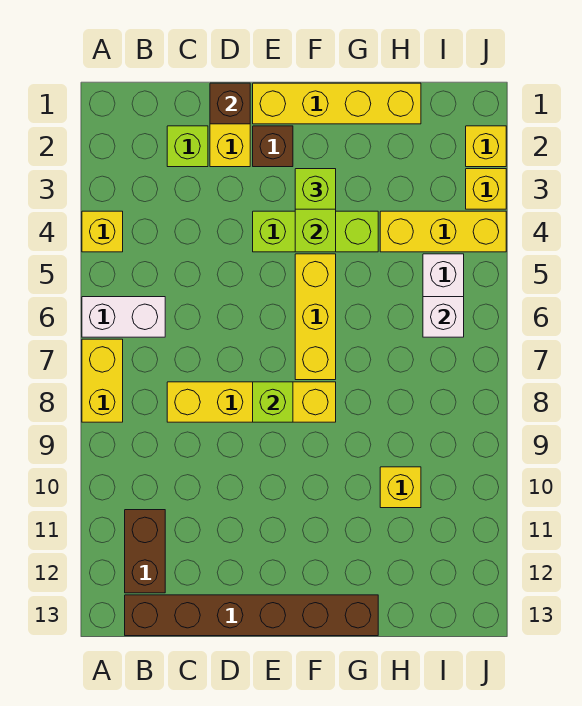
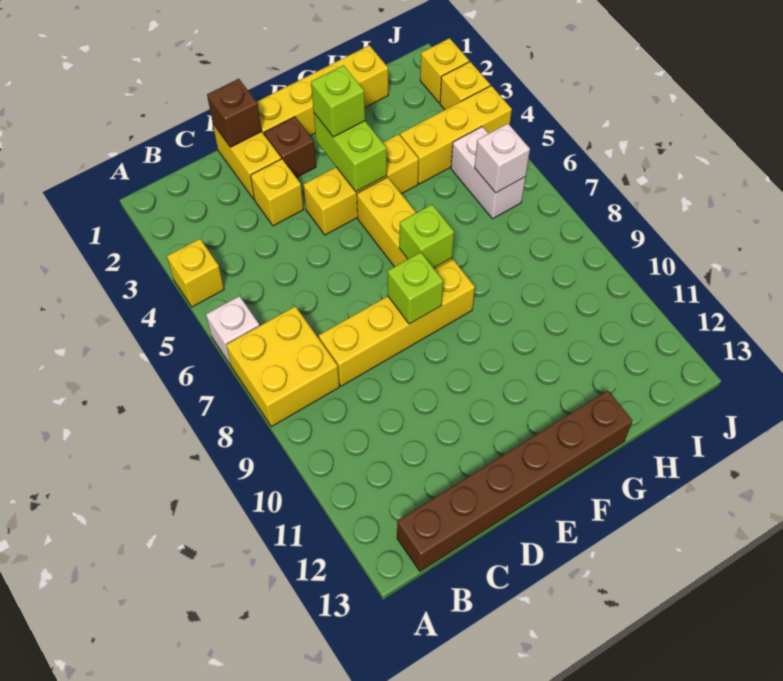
white brick A6:B6 level 1 -> white brick A6 level 1
yellow brick A7:A8 level 1 -> yellow brick A7:B8 level 1
brown brick B11:B12 level 1 -> none
lime brick C2 level 1 -> lime brick F7 level 2
lime brick E4:G4 level 1 -> yellow brick E4:G4 level 1
yellow brick H10 level 1 -> yellow brick D3 level 1

